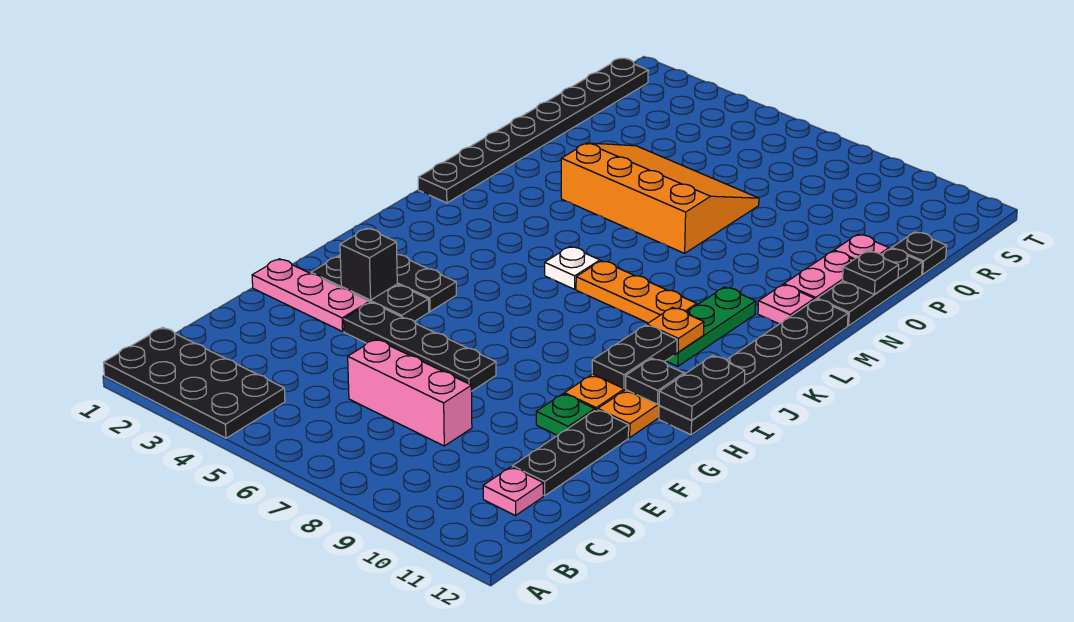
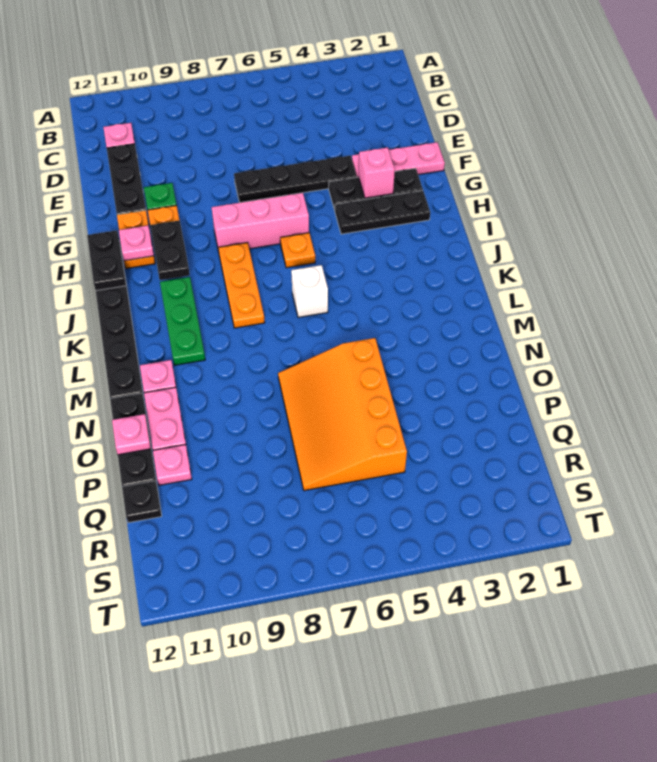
black plate A1:B4 level 1 -> none
pink brick D6:D8 level 1 -> pink brick H6:H8 level 1
black brick G3 level 2 -> pink brick G3 level 2
black plate H11 level 2 -> pink plate H11 level 2
orange plate J10 level 2 -> orange plate I6 level 1
white plate K6 level 1 -> white brick K6 level 1
orange plate K7:K9 level 1 -> orange plate I8:K8 level 1
black plate L1:S1 level 1 -> none
orange slope N4:P7 level 1 top N -> orange slope N5:Q7 level 1 top 5
black plate O12 level 2 -> pink plate O12 level 2

